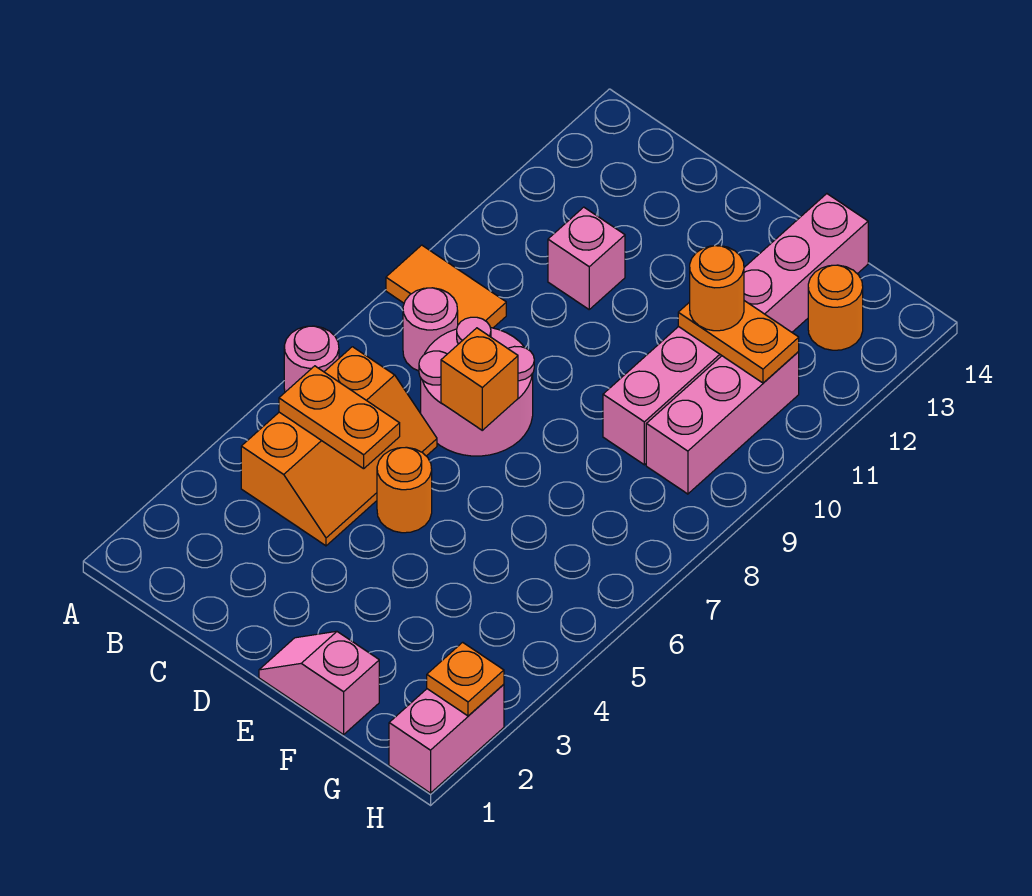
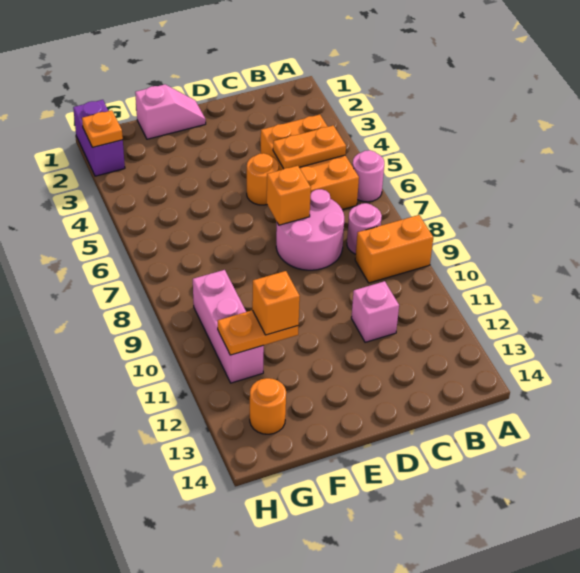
orange tile A9:B9 level 1 -> orange brick A9:B9 level 1
orange slope B4:C6 level 1 top B -> orange brick B4:C6 level 1
pink brick F9:F14 level 1 -> none
orange round brick F11 level 3 -> orange brick F11 level 3
pink brick H1:H2 level 1 -> purple brick H1:H2 level 1

